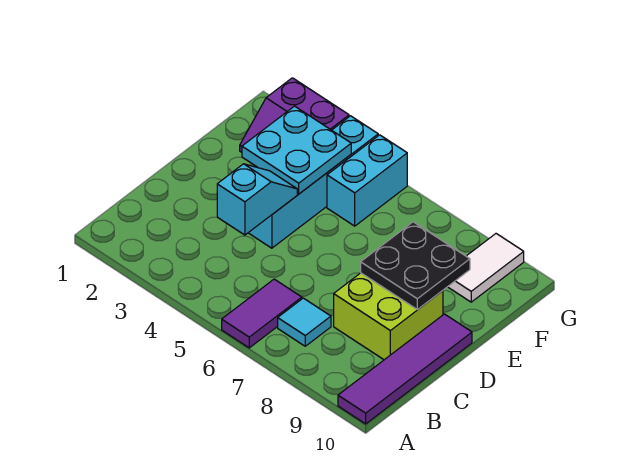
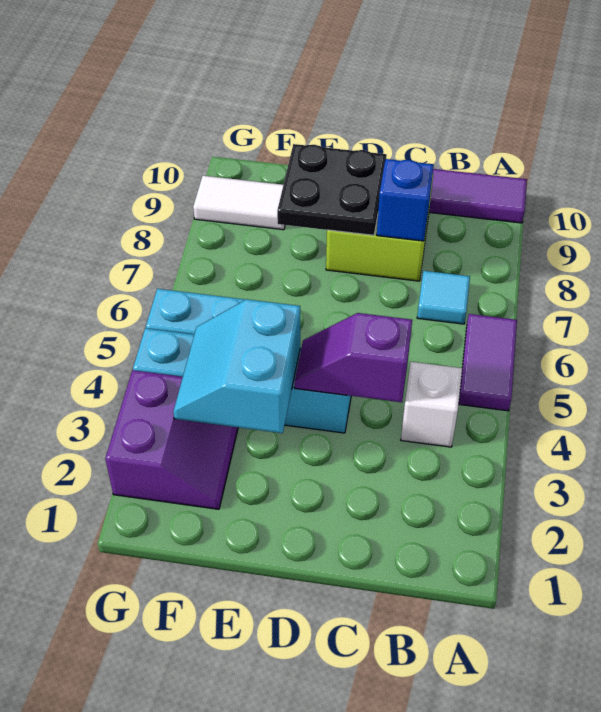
purple tile A6:B6 level 1 -> purple tile A5:A6 level 1
none -> white brick B4 level 1
cyan slope C4:D4 level 2 top C -> purple slope C4:D4 level 2 top C
none -> blue brick C8 level 2
cyan plate E3:F4 level 2 -> cyan slope E3:F4 level 2 top E

